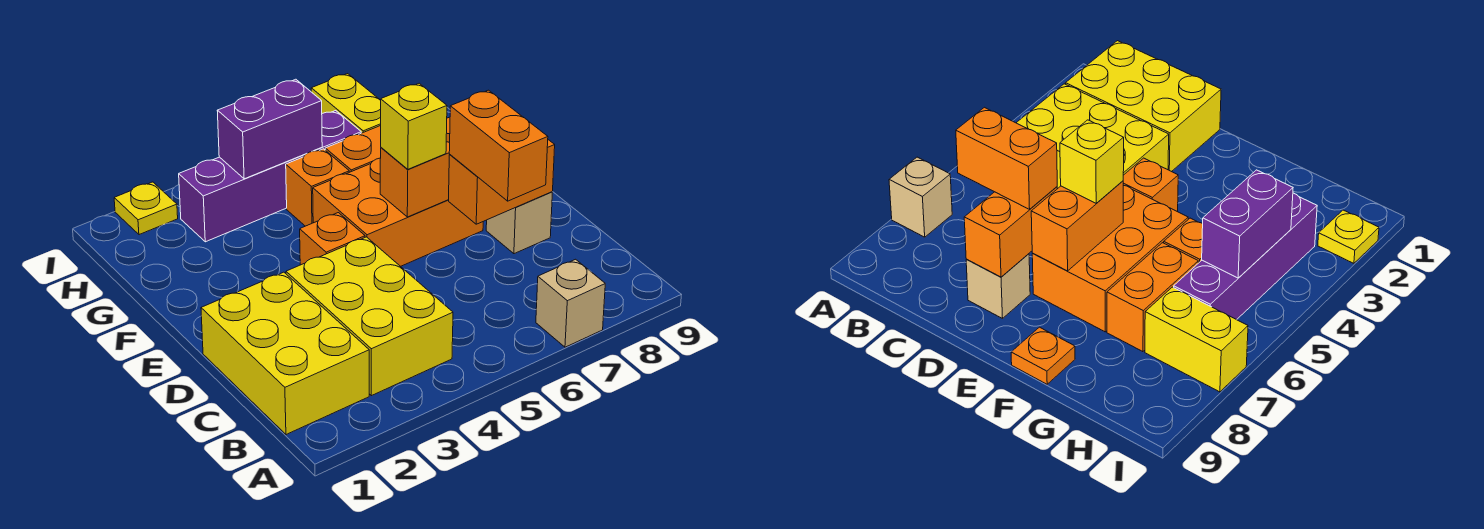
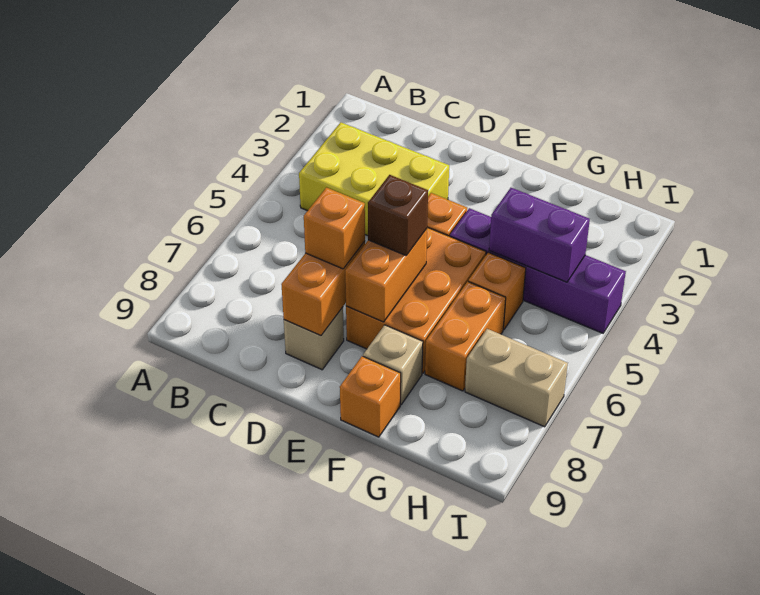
tan brick A7 level 1 -> tan brick F8 level 1
yellow brick B1:D2 level 1 -> none
orange brick C7:D7 level 3 -> orange brick D7 level 3
yellow brick E6 level 3 -> brown brick E6 level 3
orange plate F9 level 1 -> orange brick F9 level 1
purple brick H3:H6 level 1 -> purple brick F4:I4 level 1
purple brick H4:H5 level 2 -> purple brick G4:H4 level 2
yellow brick H7:I7 level 1 -> tan brick H7:I7 level 1
yellow plate I2 level 1 -> none

